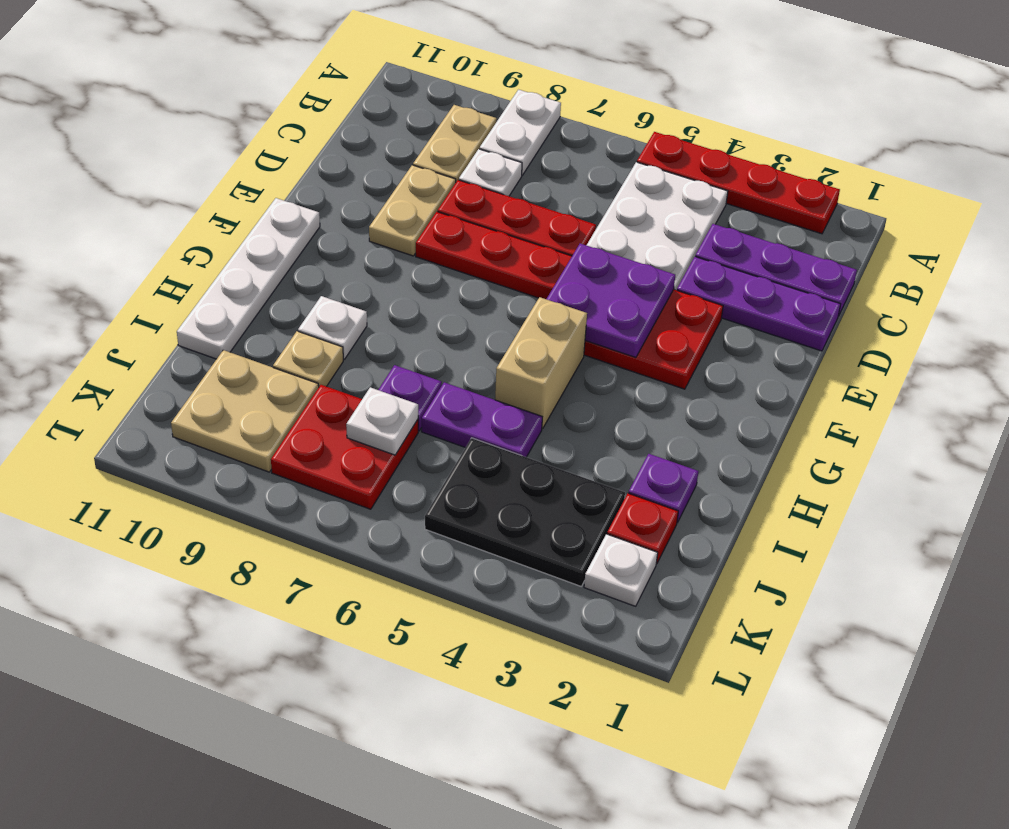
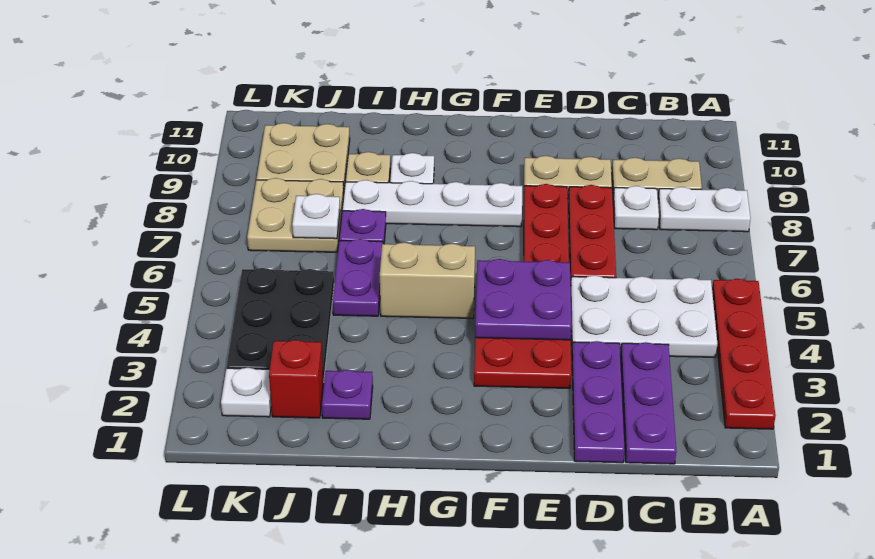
white plate F11:I11 level 1 -> white plate F8:I8 level 1
red plate J2 level 1 -> red brick J2 level 1
red plate J7:K8 level 1 -> tan plate J7:K8 level 1

